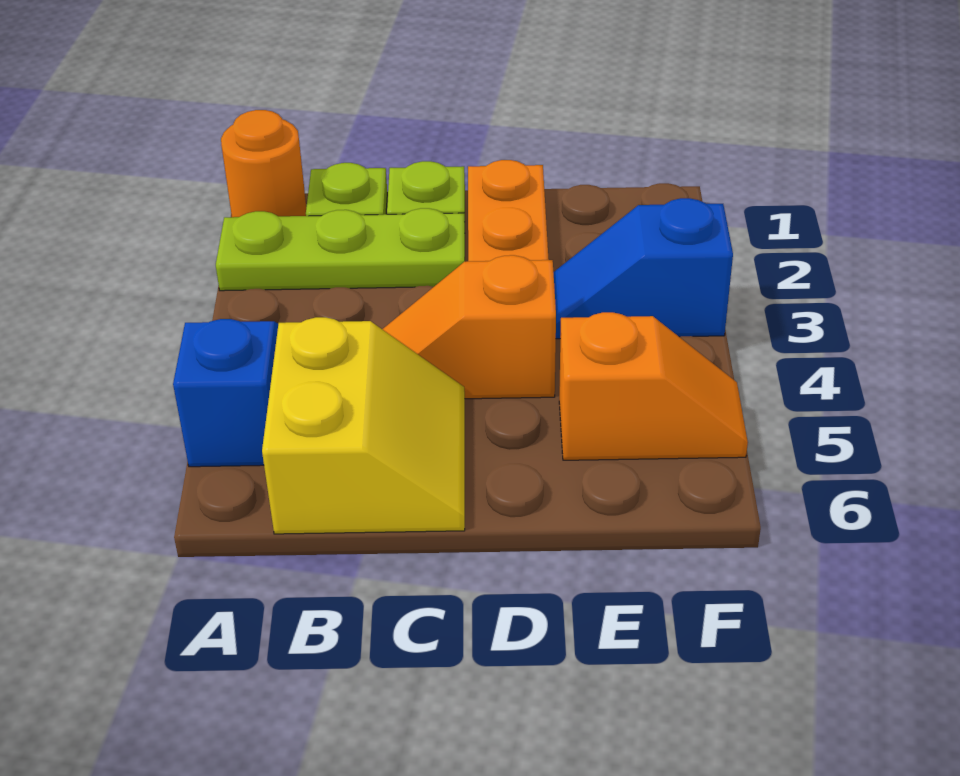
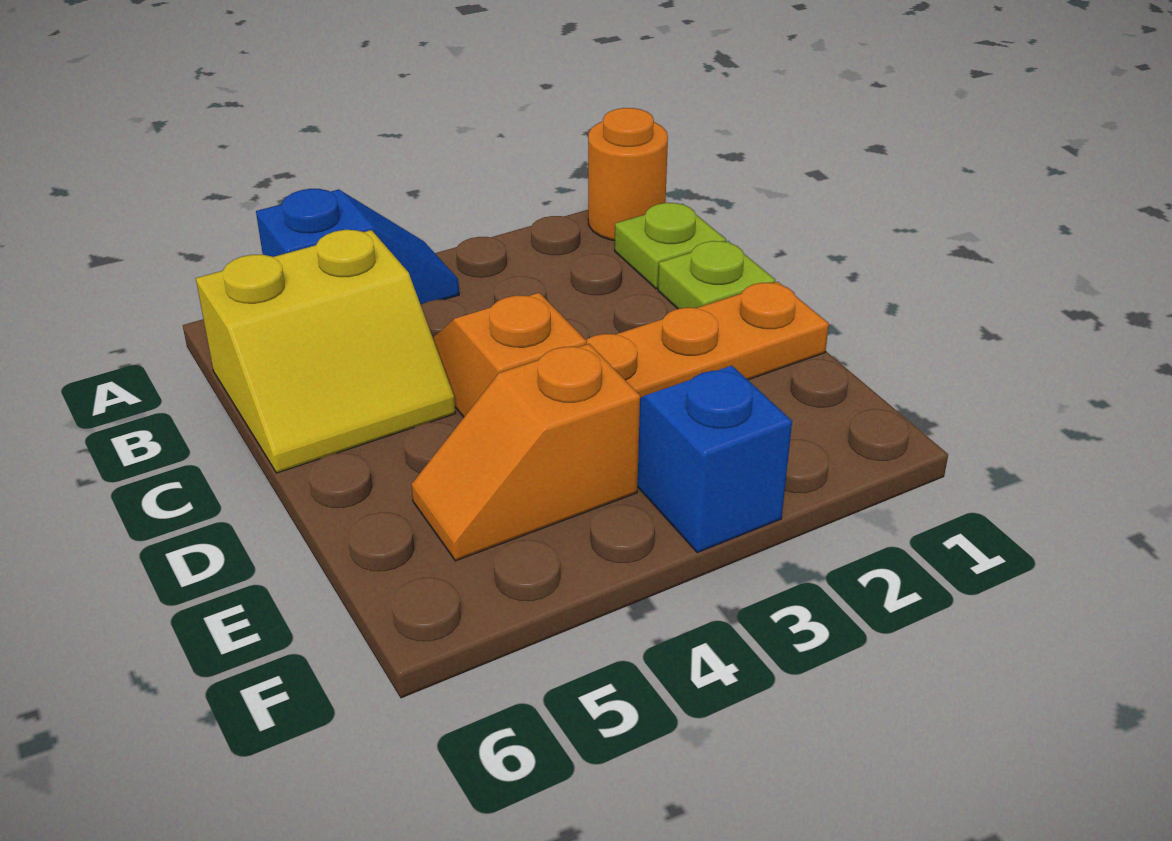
lime plate A2:C2 level 1 -> none
orange slope E5:F5 level 1 top E -> orange slope E4:E5 level 1 top 4

